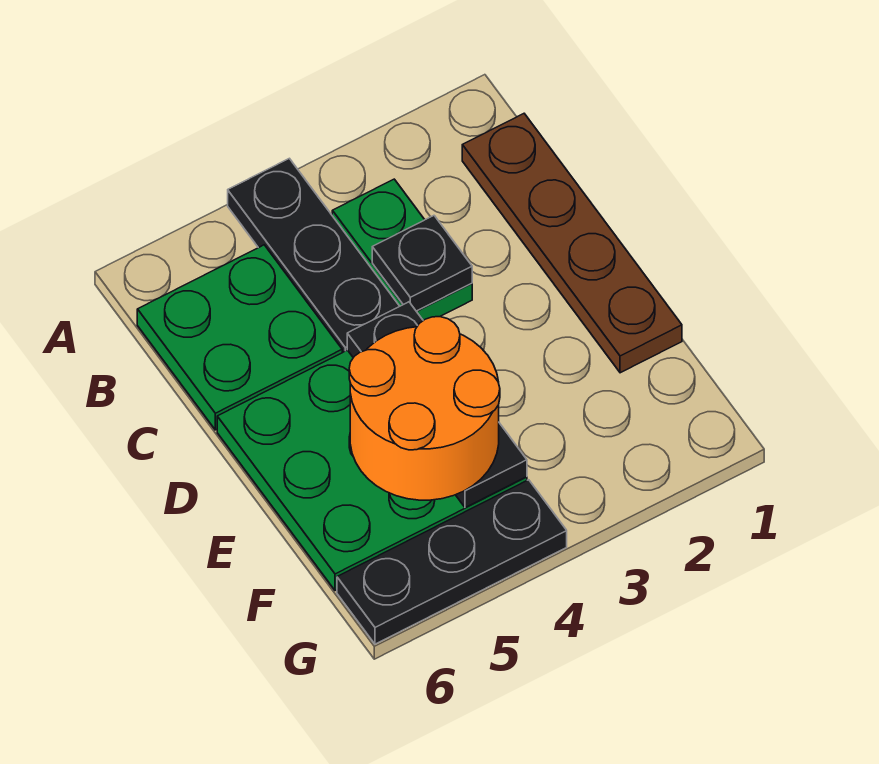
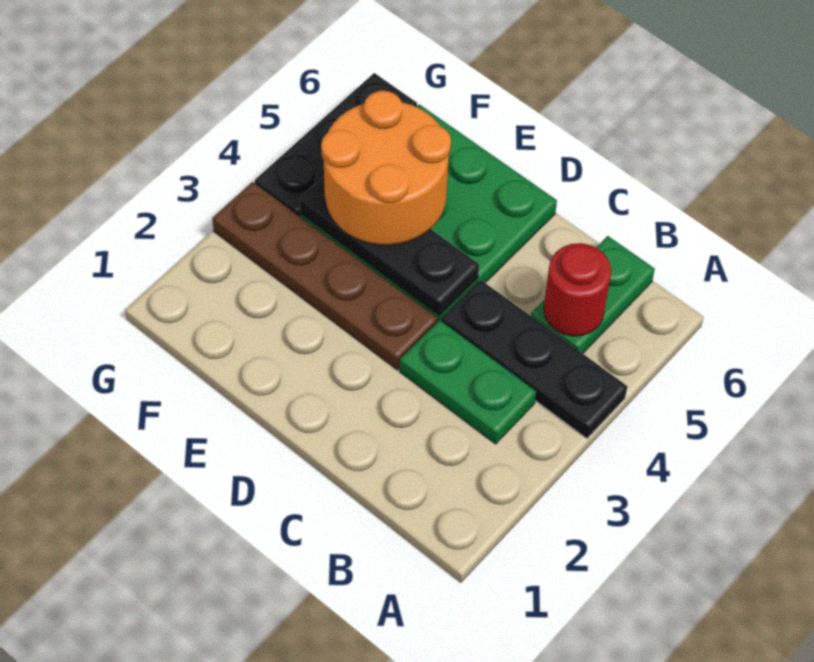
brown plate B1:E1 level 1 -> brown plate D3:G3 level 1
green plate B5:C6 level 1 -> green plate B5:B6 level 1
none -> red round brick B5 level 2
black plate C3 level 2 -> none

